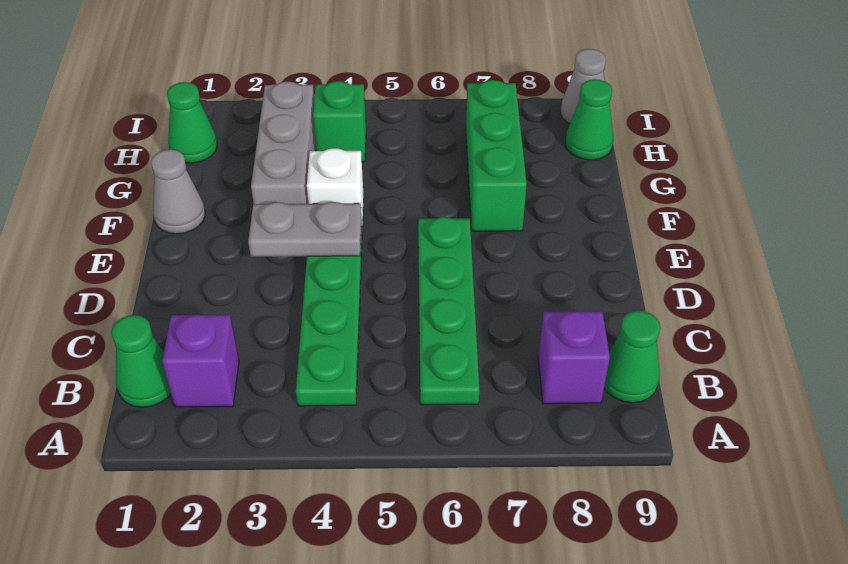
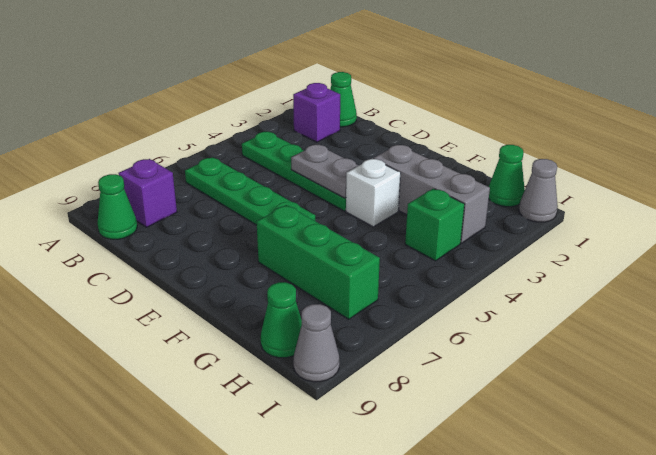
grey plate E3:E4 level 2 -> grey plate D4:E4 level 2
grey cone F1 level 1 -> grey cone I1 level 1

